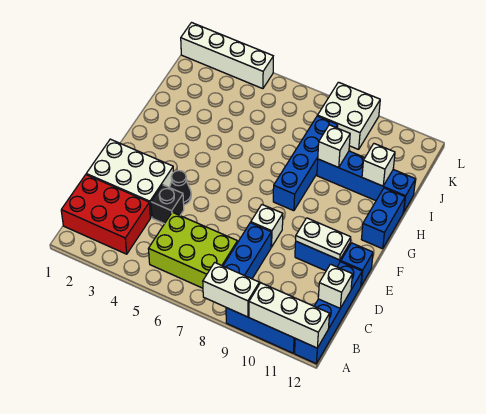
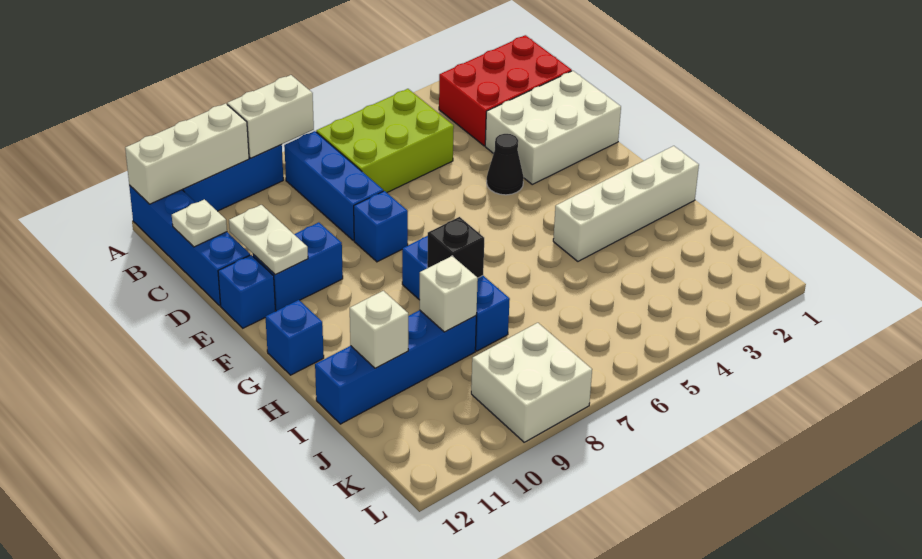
white brick C12 level 2 -> white plate C12 level 2
black brick D4 level 1 -> black brick H8 level 2
white brick E8 level 1 -> blue brick E8 level 1
white plate E10:E11 level 2 -> white plate D11:E11 level 2
blue brick G8:J8 level 1 -> blue brick G8:I8 level 1
blue brick G12:H12 level 1 -> blue brick G12 level 1
white brick L1:L4 level 1 -> white brick H1:H4 level 1

